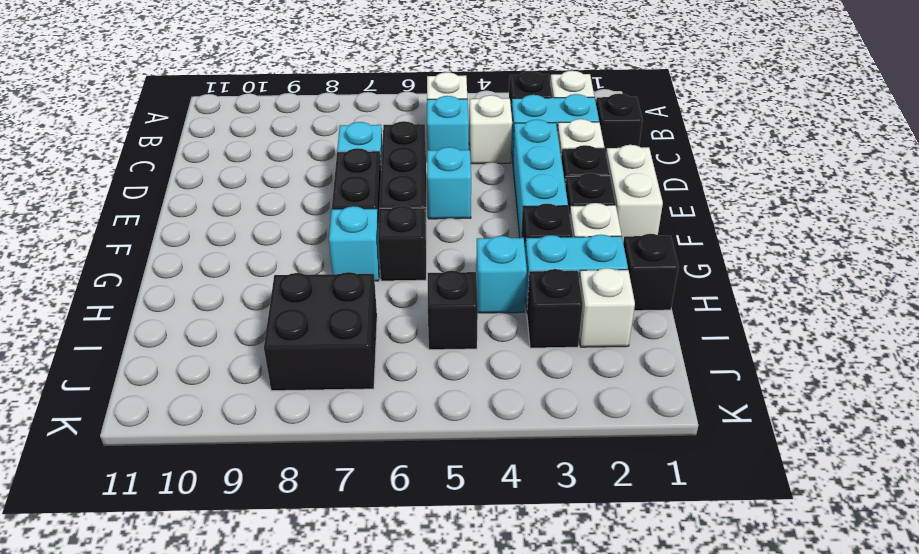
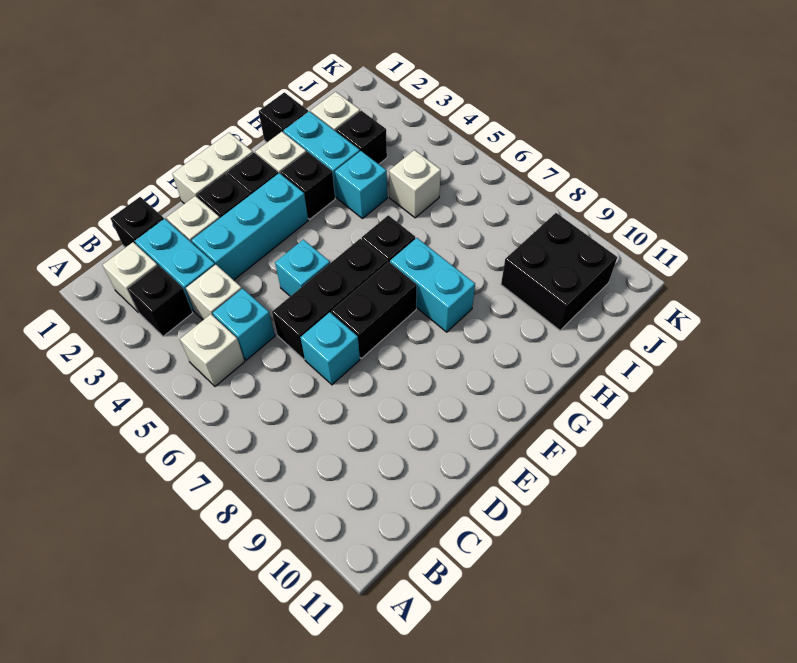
cyan brick G7 level 1 -> cyan brick G7:G8 level 1
black brick I5 level 1 -> white brick I5 level 1
black brick I7:J8 level 1 -> black brick I9:J10 level 1

